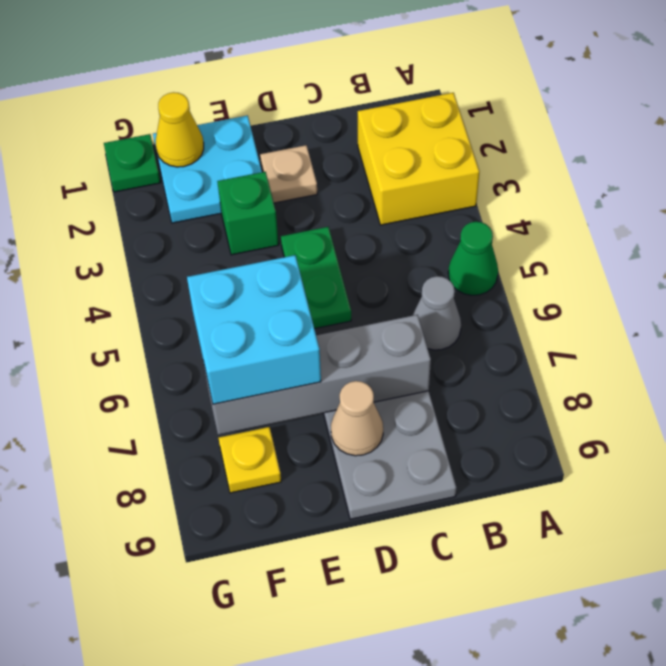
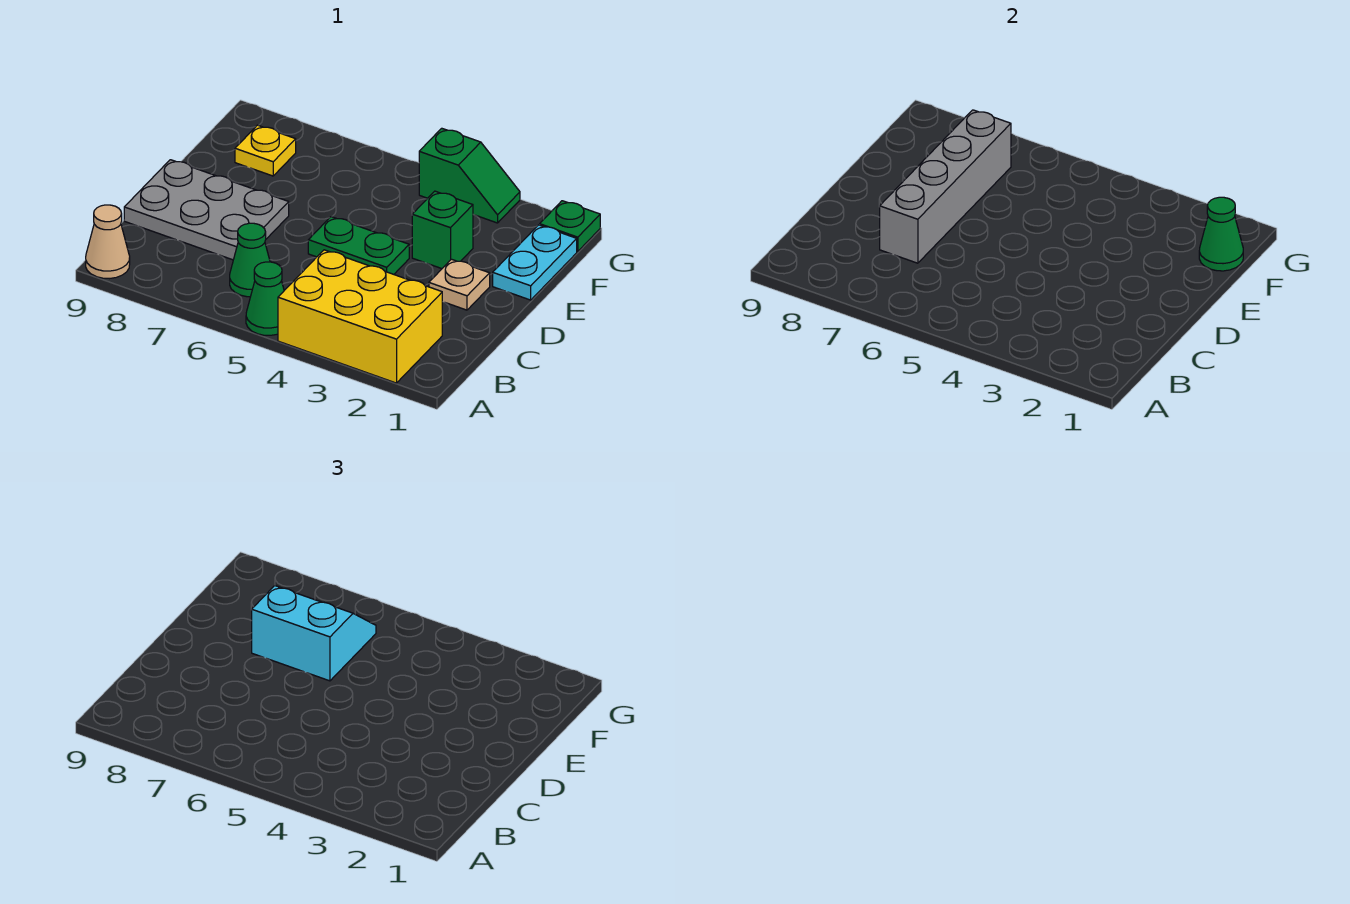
yellow brick A2:B3 level 1 -> yellow brick A2:B4 level 1
grey cone B6 level 1 -> green cone B6 level 1
tan cone D8 level 2 -> tan cone A9 level 1
cyan plate E1:F2 level 1 -> cyan plate E1:F1 level 1
cyan brick E6:F7 level 3 -> cyan slope E6:F7 level 3 top E
yellow cone F1 level 2 -> green cone F1 level 2
none -> green slope G3:G4 level 1 top 4

